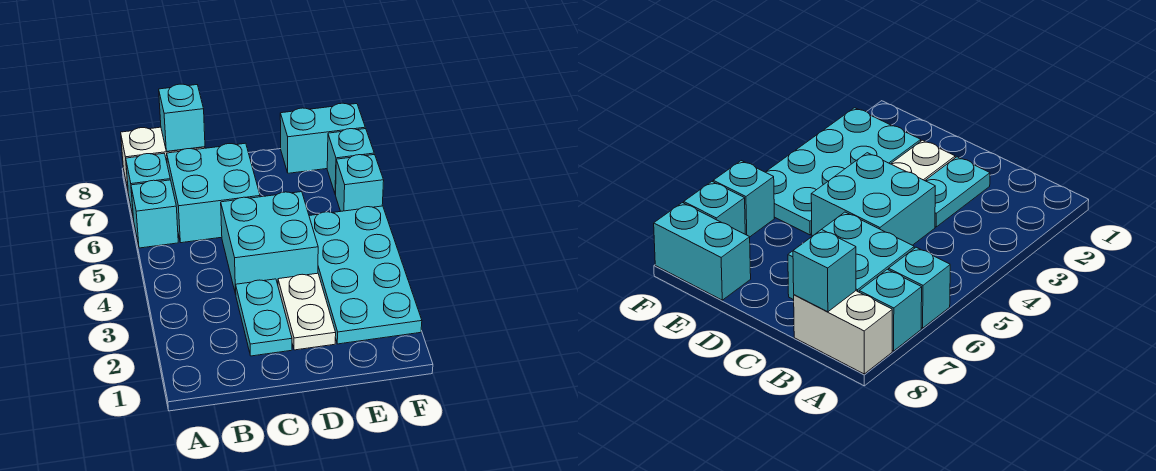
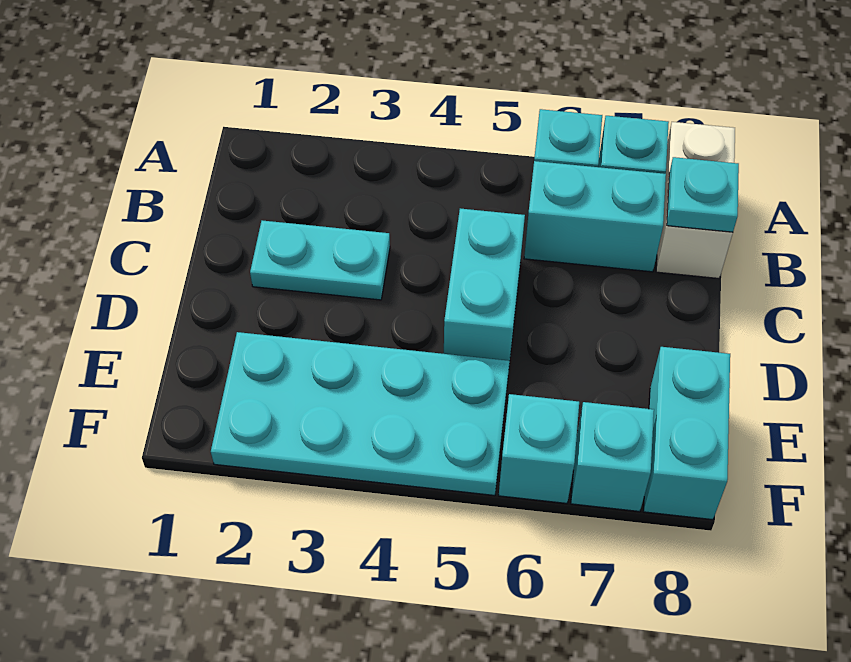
cyan brick B6:C7 level 1 -> cyan brick B6:B7 level 1
cyan brick B8 level 2 -> cyan plate B8 level 2
cyan brick C4:D5 level 1 -> cyan brick C5:D5 level 1
white plate D2:D3 level 1 -> none

